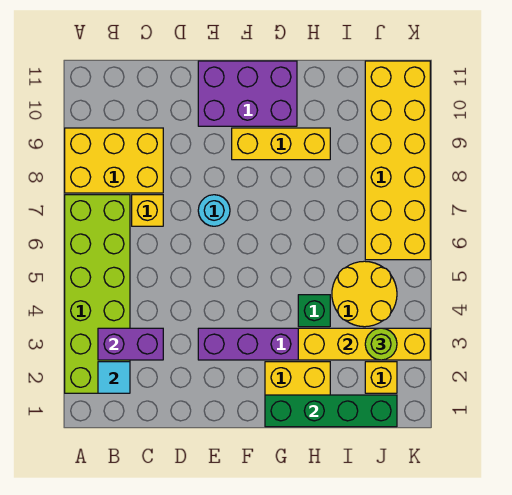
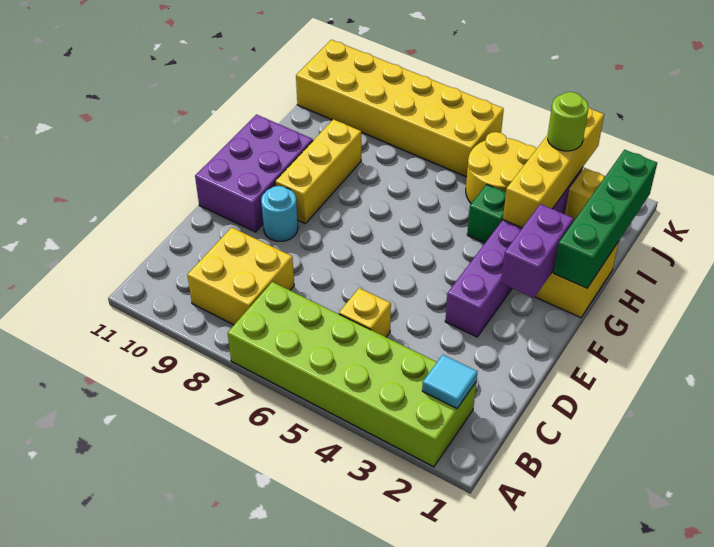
yellow brick A8:C9 level 1 -> yellow brick B8:C9 level 1
purple brick B3:C3 level 2 -> purple brick F2:G2 level 2
yellow brick C7 level 1 -> yellow brick C5 level 1
cyan round brick E7 level 1 -> cyan round brick E9 level 1

